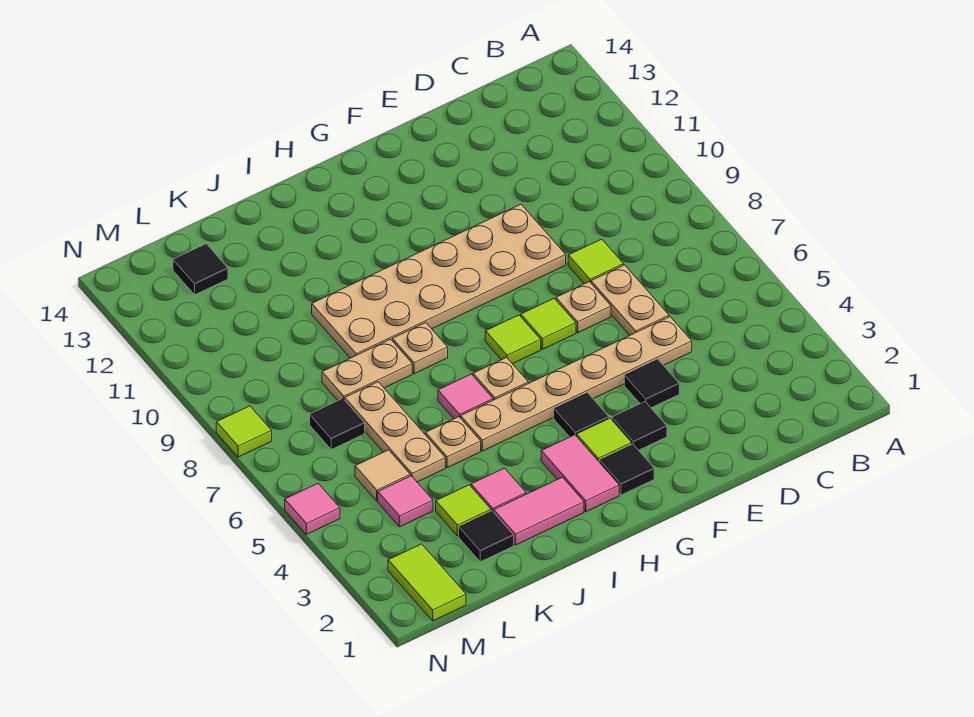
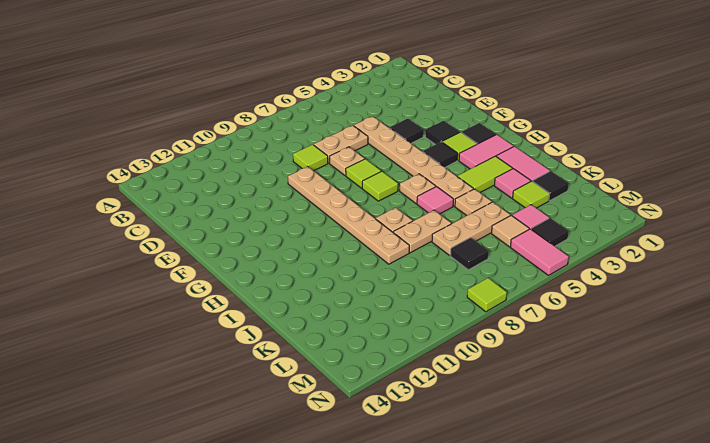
tan plate E9:J10 level 1 -> tan plate E9:J9 level 1
tan plate J8:K8 level 1 -> tan plate J7:J8 level 1
black tile L13 level 1 -> black tile M4 level 1
lime tile M1:M2 level 1 -> lime tile I3:I4 level 1
pink tile N5 level 1 -> pink tile M5:N5 level 1

